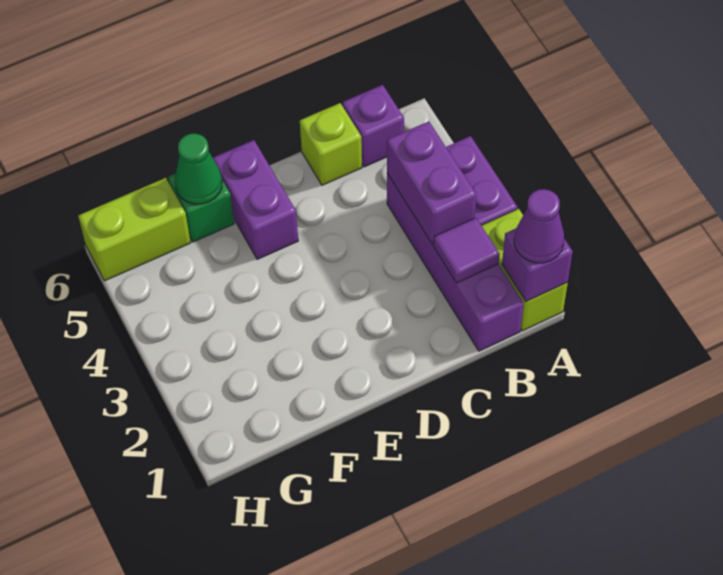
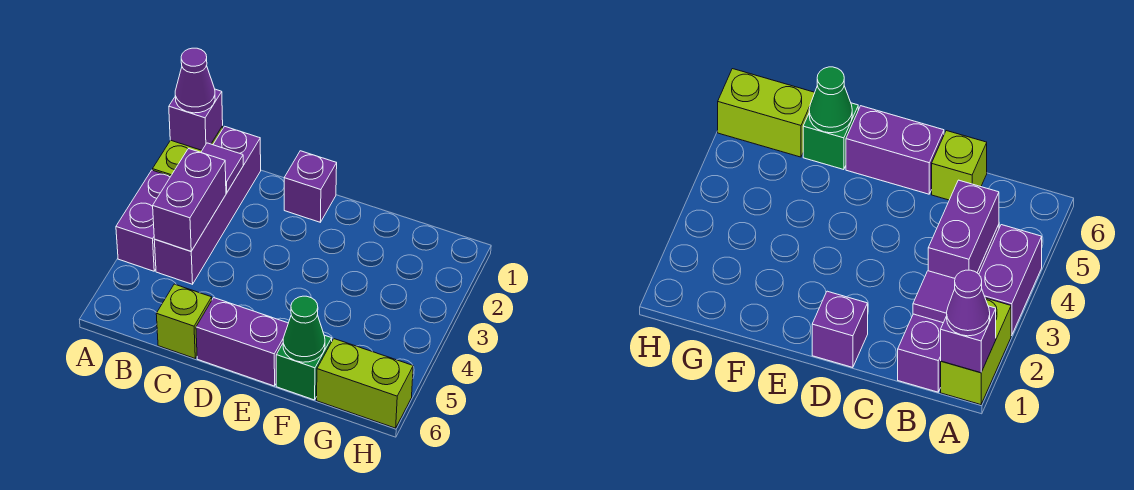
purple brick B6 level 1 -> purple brick D1 level 1
purple brick E5:E6 level 1 -> purple brick D6:E6 level 1

